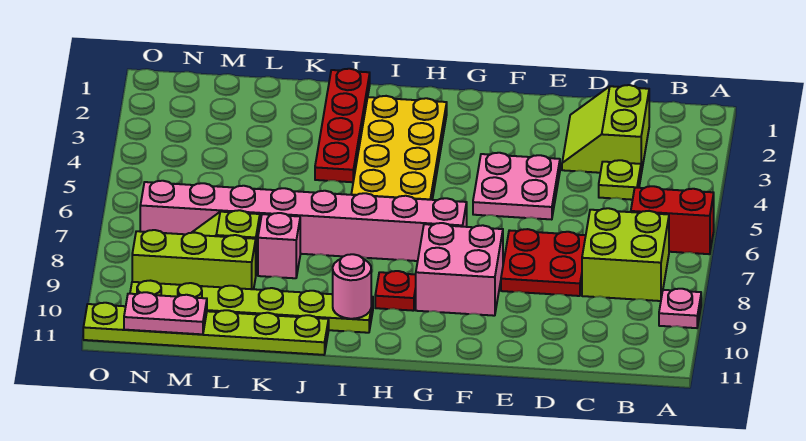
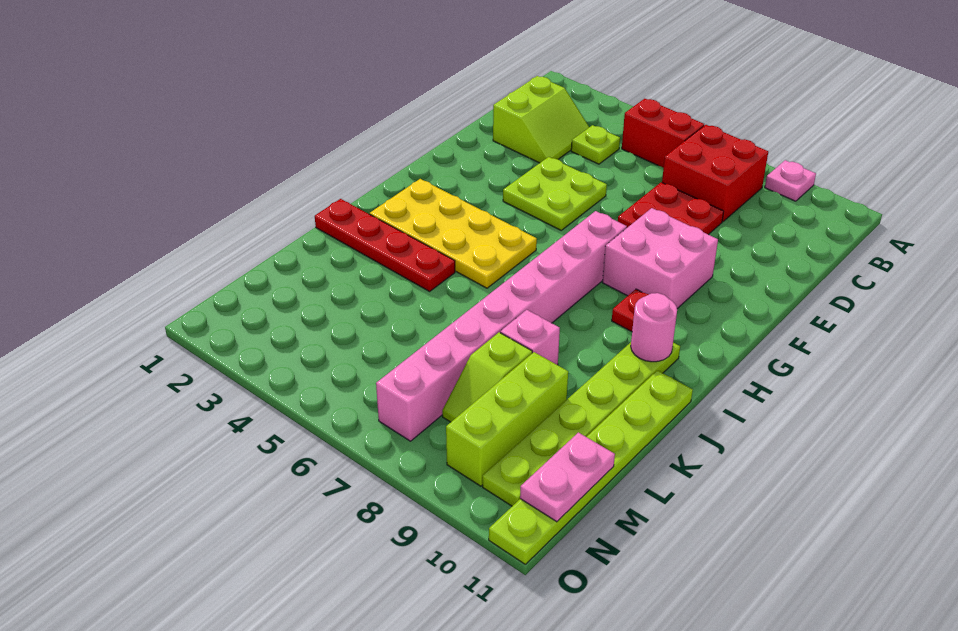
red brick A6:B6 level 1 -> red brick B5:B6 level 1
lime brick B7:C8 level 1 -> red brick B7:C8 level 1
lime slope C2:D3 level 1 top C -> lime slope C2:D3 level 1 top 2
pink plate E4:F5 level 1 -> lime plate E4:F5 level 1

